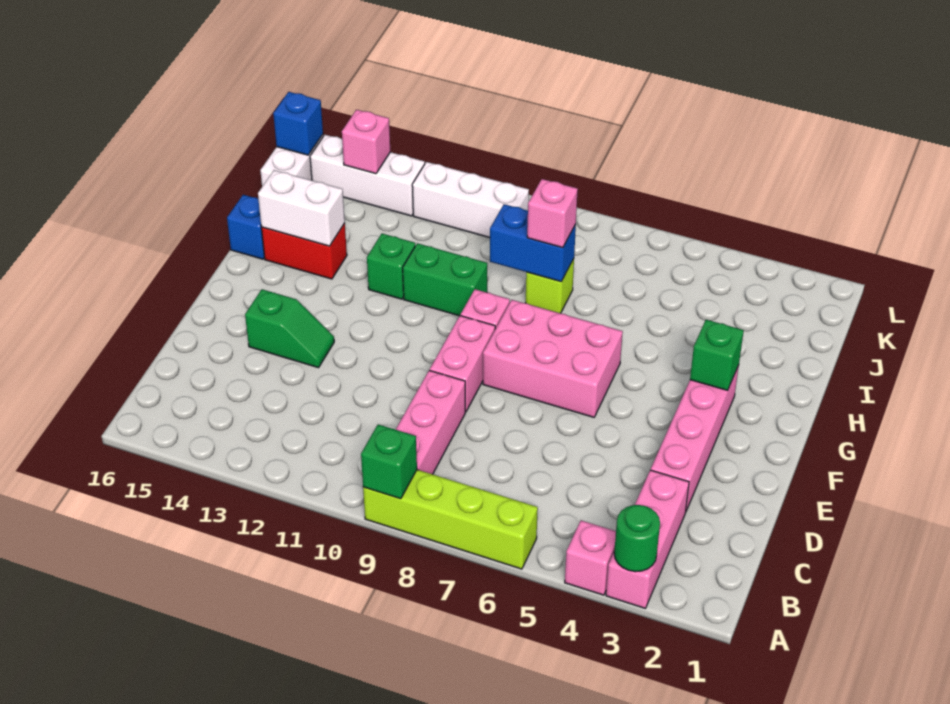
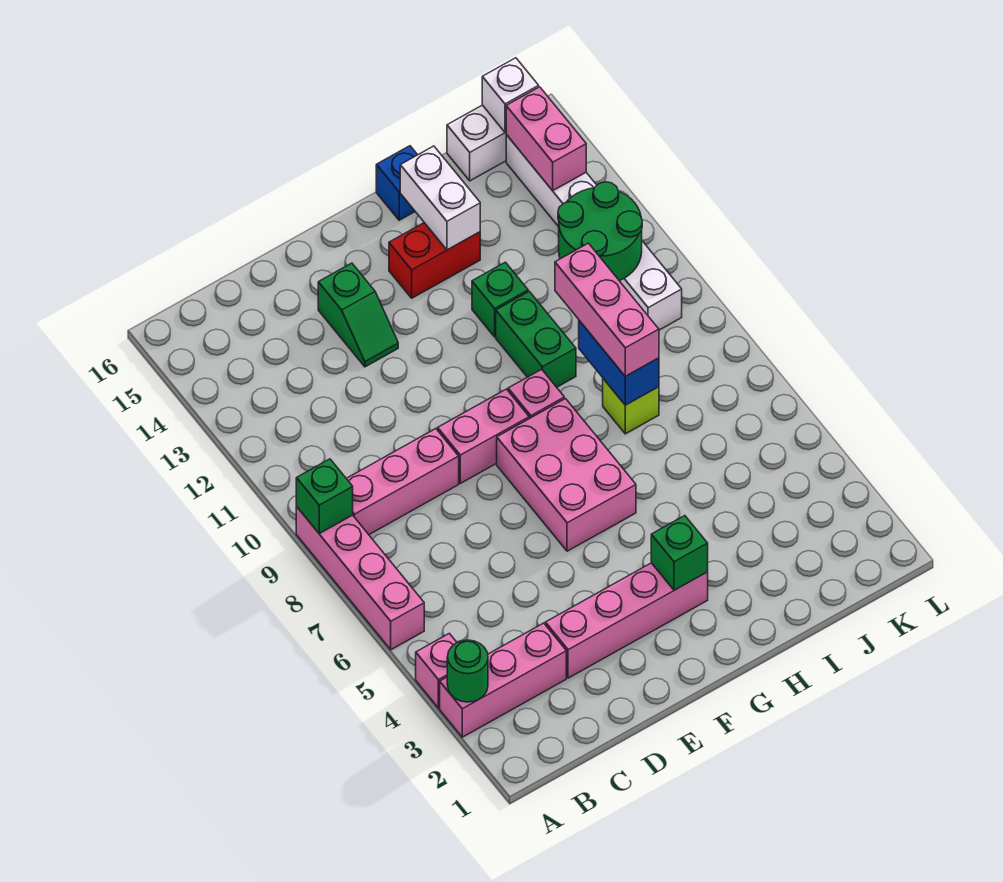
lime brick A6:A9 level 1 -> pink brick A6:A9 level 1
red brick H14:H15 level 1 -> red brick G14:H14 level 1
pink brick I8 level 3 -> pink brick I8:I10 level 3
none -> green round brick J11:K12 level 2
pink brick K14 level 2 -> pink brick K14:K15 level 2
blue brick K16 level 2 -> white brick K16 level 2

